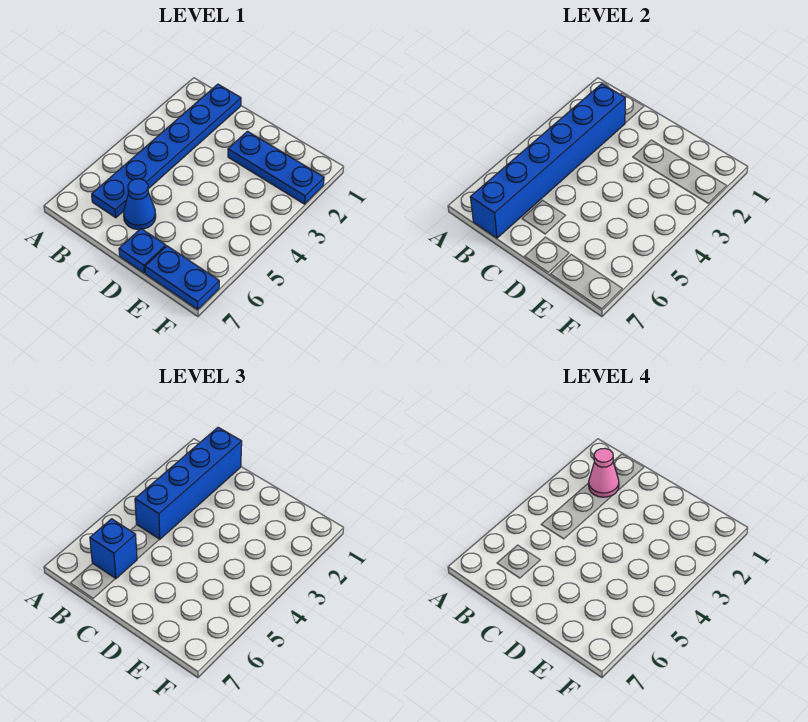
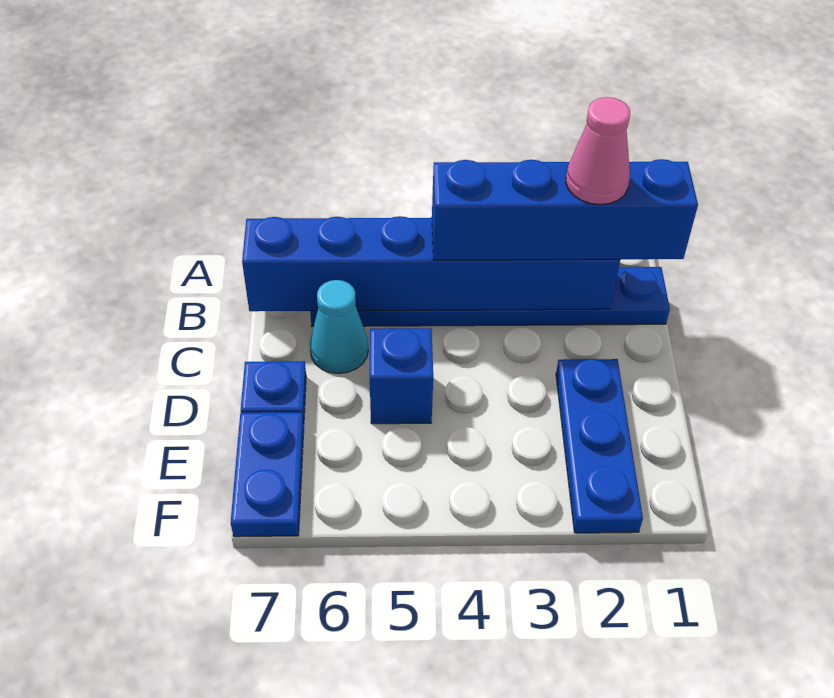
blue brick B6 level 3 -> blue brick D5 level 1
blue cone C6 level 1 -> cyan cone C6 level 1

